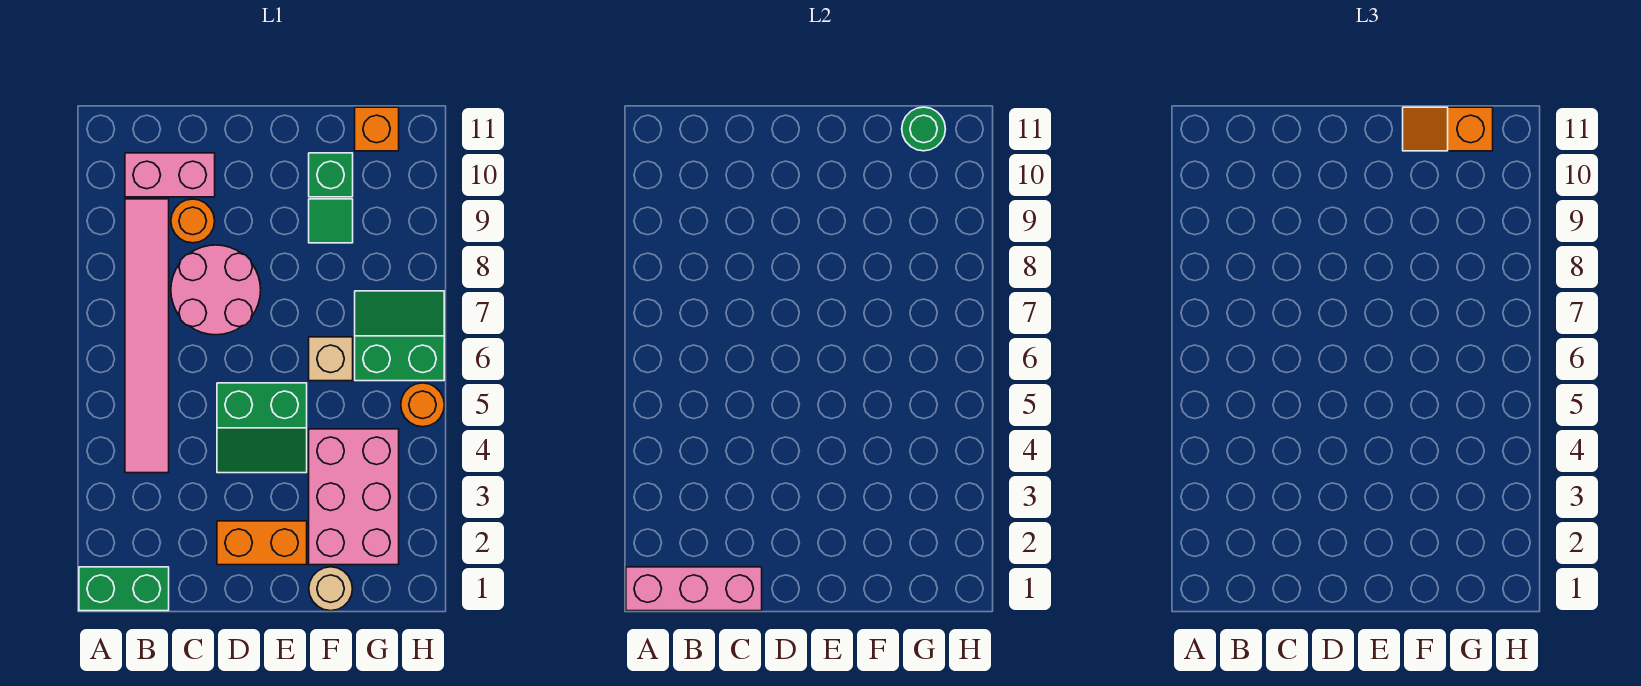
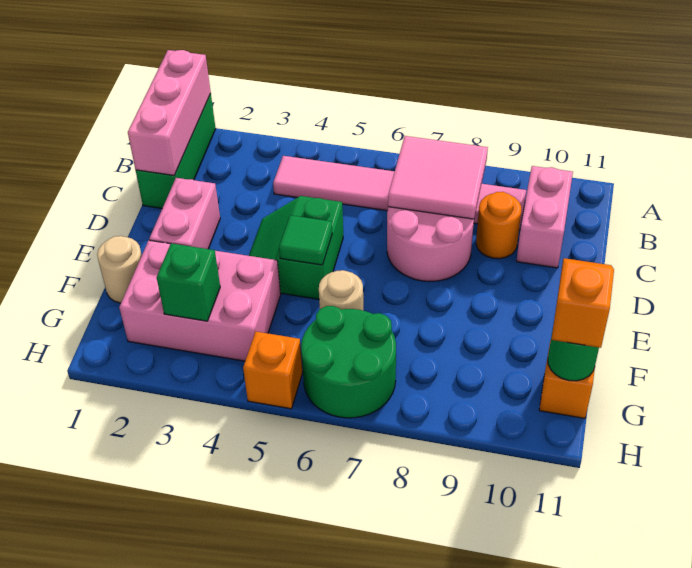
green brick A1:B1 level 1 -> green brick A1:C1 level 1
none -> pink tile B7:C8 level 2
orange brick D2:E2 level 1 -> pink brick D2:E2 level 1
tan brick F6 level 1 -> tan round brick F6 level 1
green tile F9 level 1 -> green tile E5 level 2
green brick F10 level 1 -> green brick G3 level 2
green slope G6:H7 level 1 top 6 -> green round brick G6:H7 level 1
orange round brick H5 level 1 -> orange brick H5 level 1

